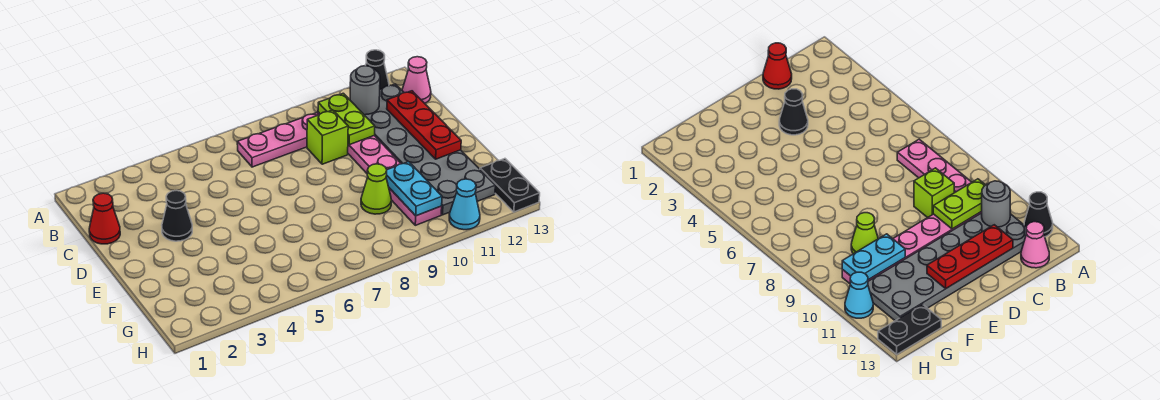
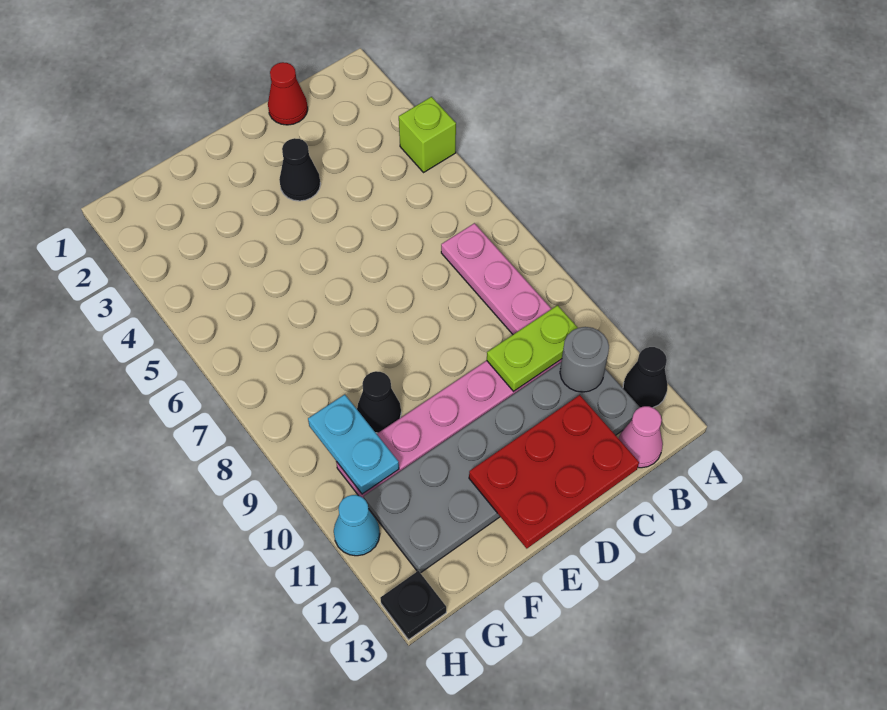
lime brick C9 level 1 -> lime brick A4 level 1
red plate C12:E12 level 2 -> red plate C12:E13 level 2
lime cone F9 level 1 -> black cone F9 level 1
cyan plate F10:G10 level 2 -> cyan plate G9:G10 level 2
black plate G13:H13 level 1 -> black plate H13 level 1

